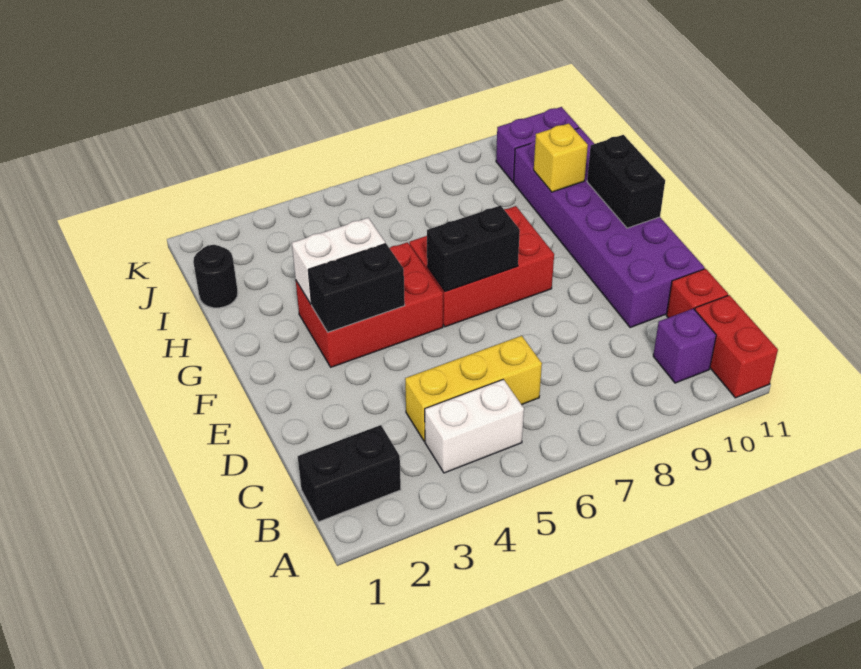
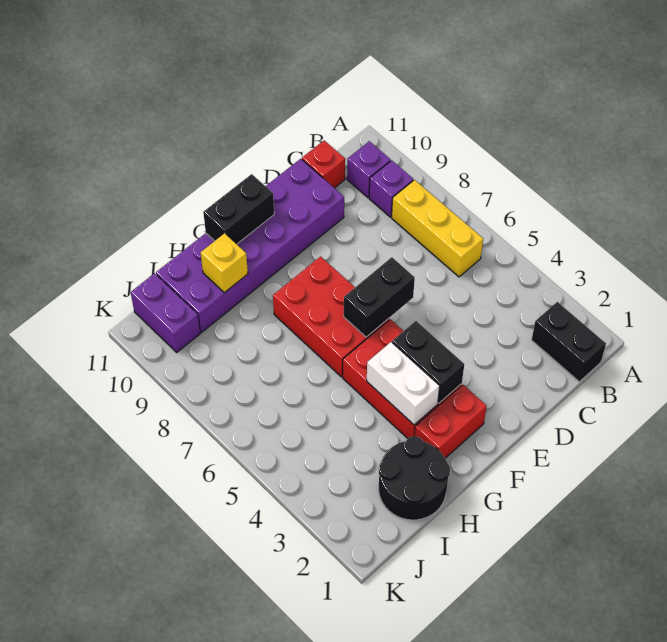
red brick A11:B11 level 1 -> red brick F2:G2 level 1
white brick B4:B5 level 1 -> none
none -> purple brick B9 level 1
yellow brick C4:C6 level 1 -> yellow brick B6:B8 level 1
black brick F6:F7 level 2 -> black brick E6:F6 level 2
black round brick I1 level 1 -> black round brick H1:I2 level 1

